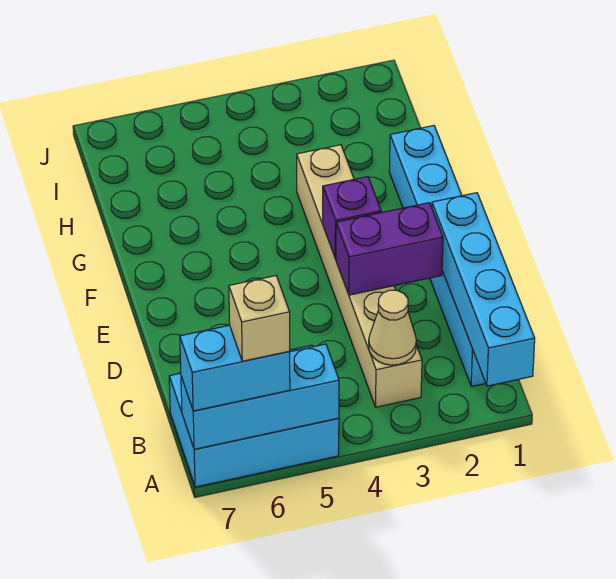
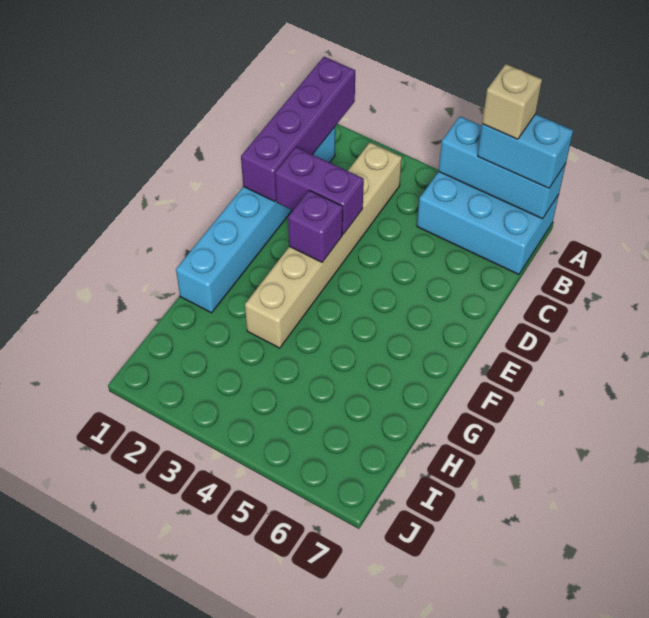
cyan brick A1:D1 level 2 -> purple brick A1:D1 level 2
tan cone B3 level 2 -> none

